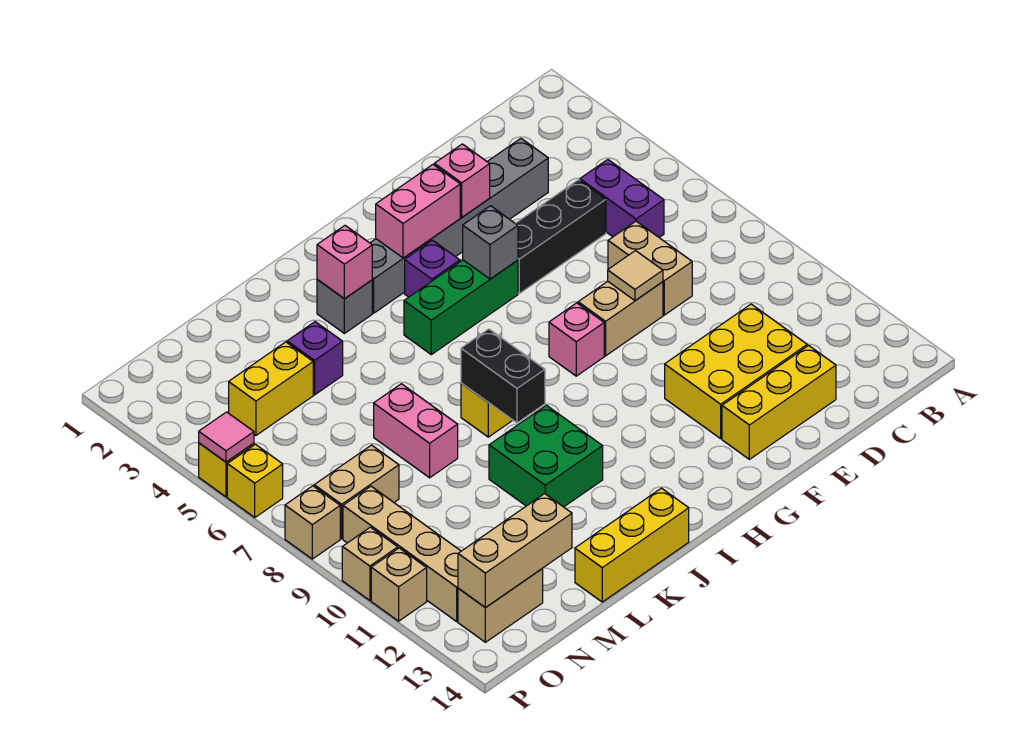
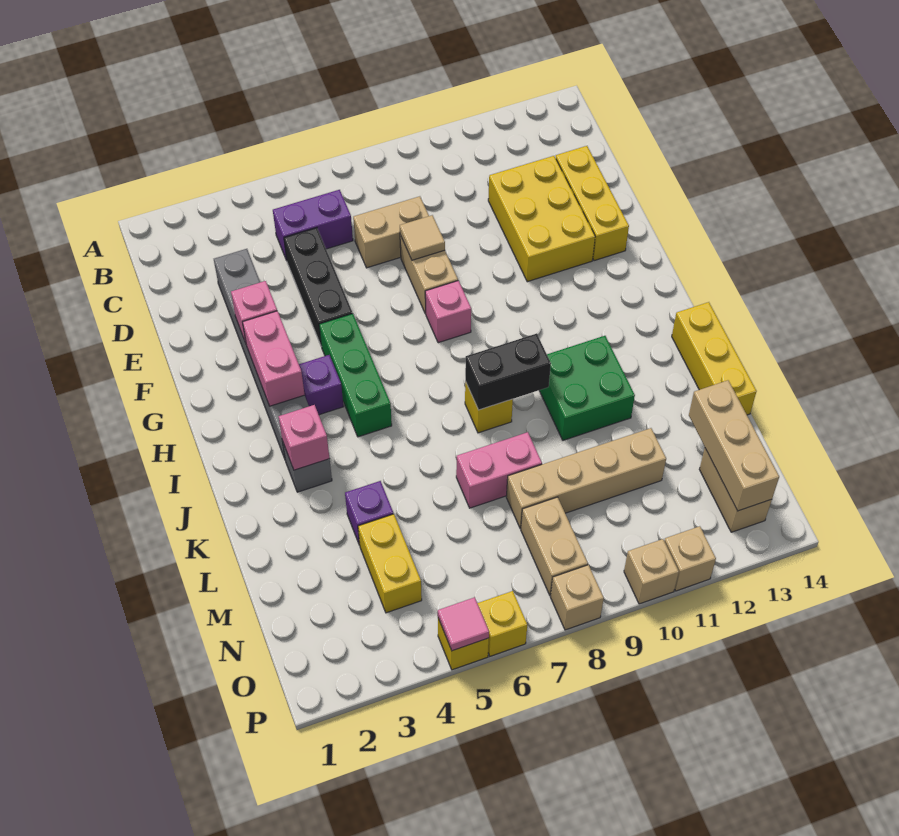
grey brick G5 level 2 -> none
tan brick O9:O12 level 1 -> tan brick M8:M11 level 1

